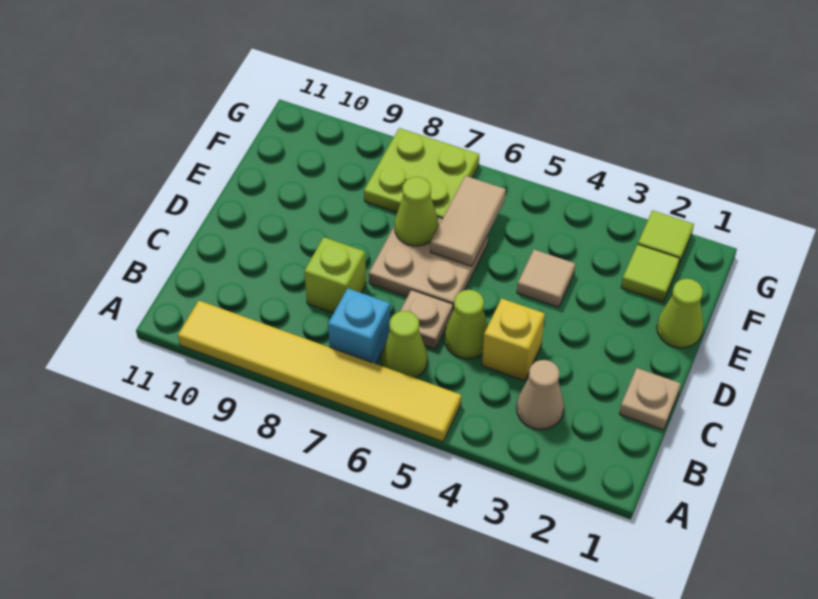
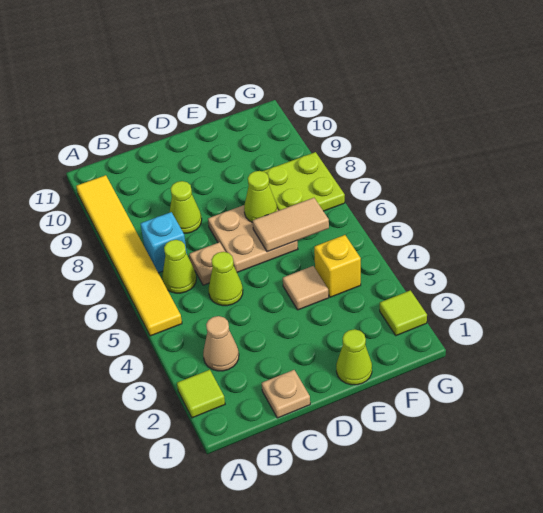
yellow brick C4 level 1 -> yellow brick F4 level 1
lime brick C8 level 1 -> lime cone C8 level 1
lime tile F2 level 1 -> lime tile A2 level 1

